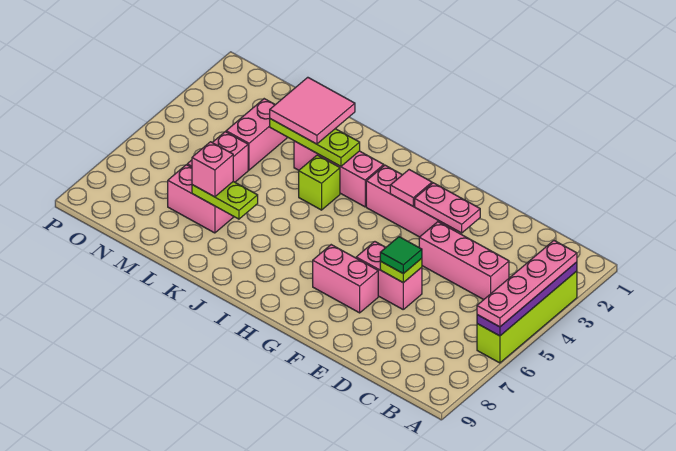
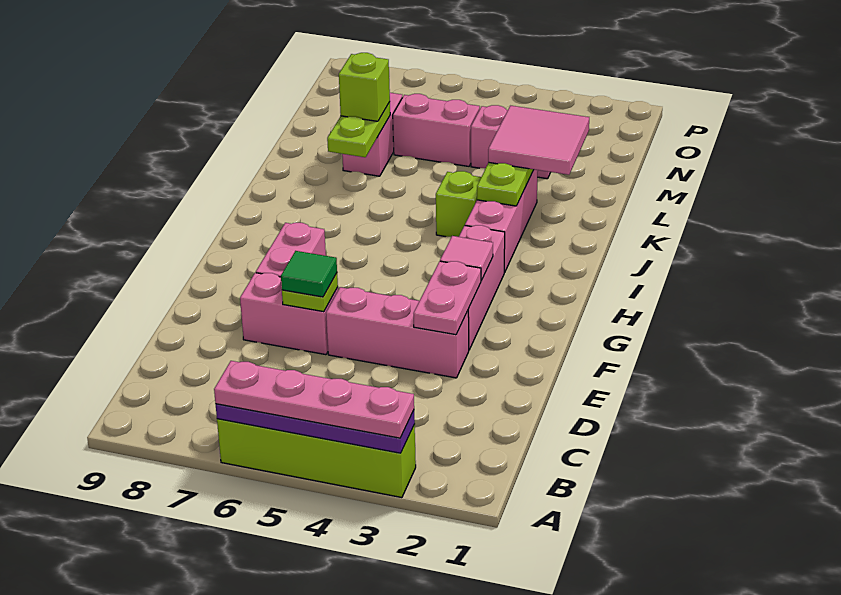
pink brick C4:E4 level 1 -> pink brick E3:E5 level 1
pink brick E6:F6 level 1 -> pink brick E6:E7 level 1
pink brick L7 level 3 -> lime brick L7 level 3

